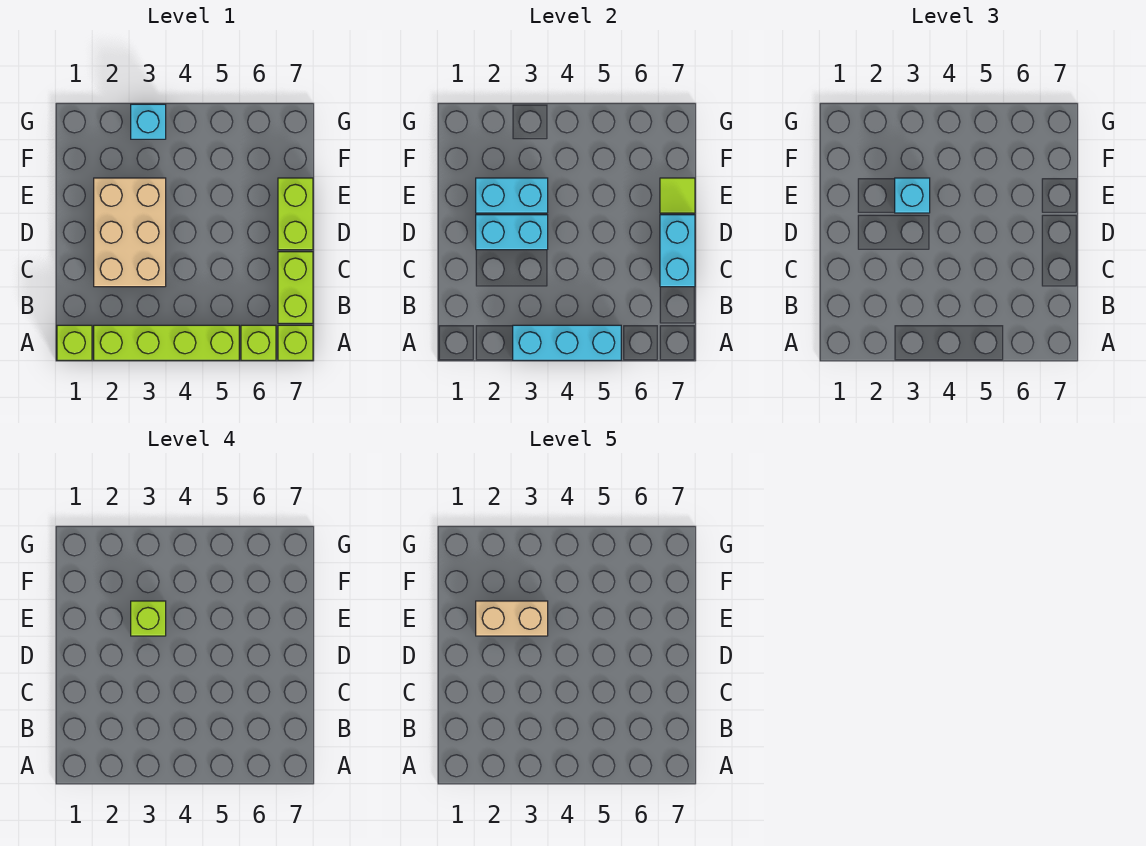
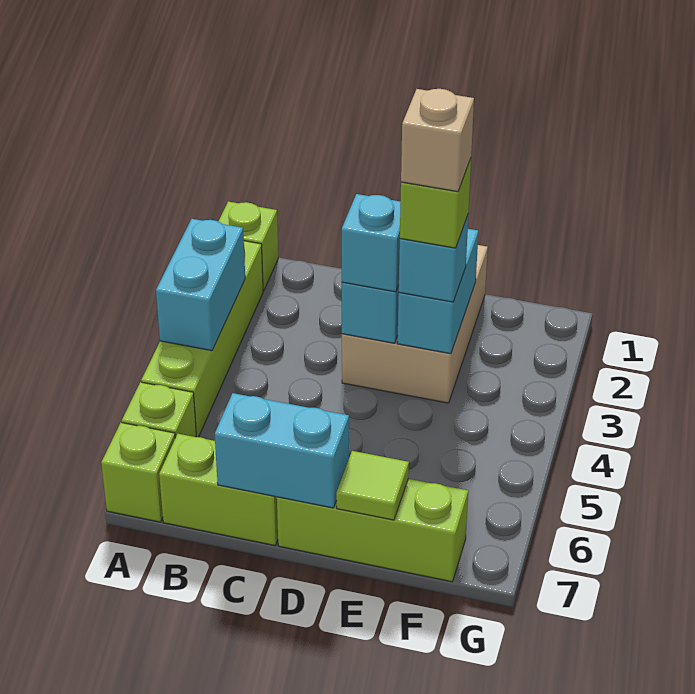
cyan brick A3:A5 level 2 -> cyan brick A3:A4 level 2
tan brick C2:E3 level 1 -> tan brick D1:E3 level 1
lime brick D7:E7 level 1 -> lime brick D7:F7 level 1
tan brick E2:E3 level 5 -> tan brick E3 level 5
cyan brick G3 level 1 -> cyan brick D3 level 3

